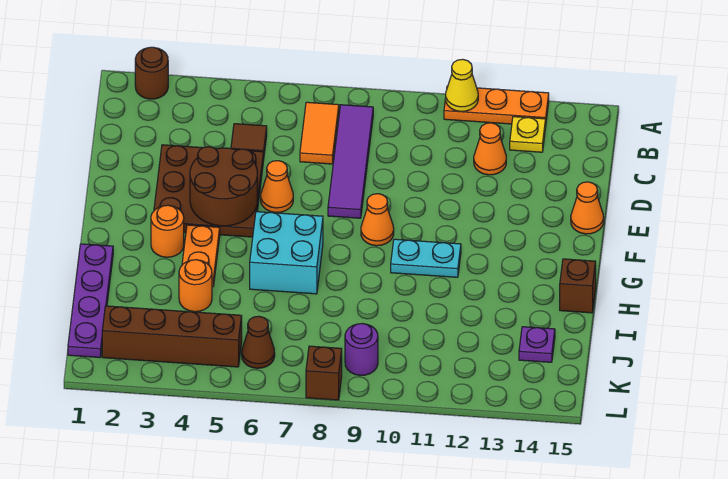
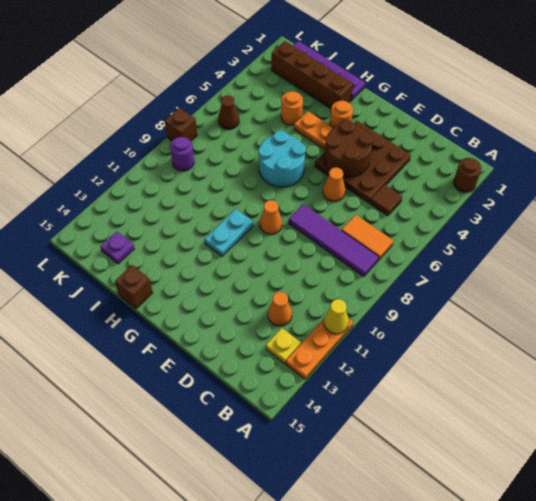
orange cone E15 level 1 -> none
cyan brick G6:H7 level 1 -> cyan round brick G6:H7 level 1
brown brick K2:K5 level 1 -> brown brick H2:K2 level 1

